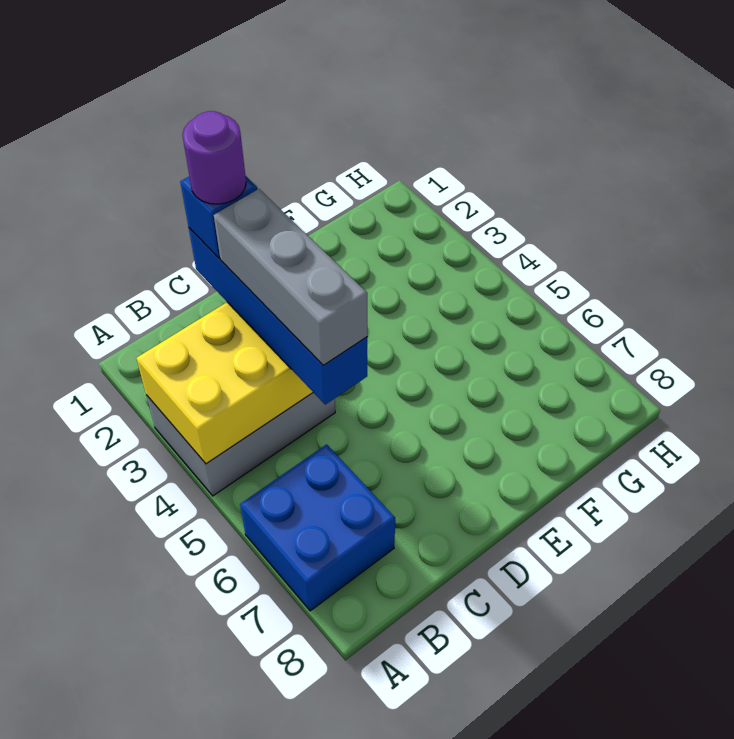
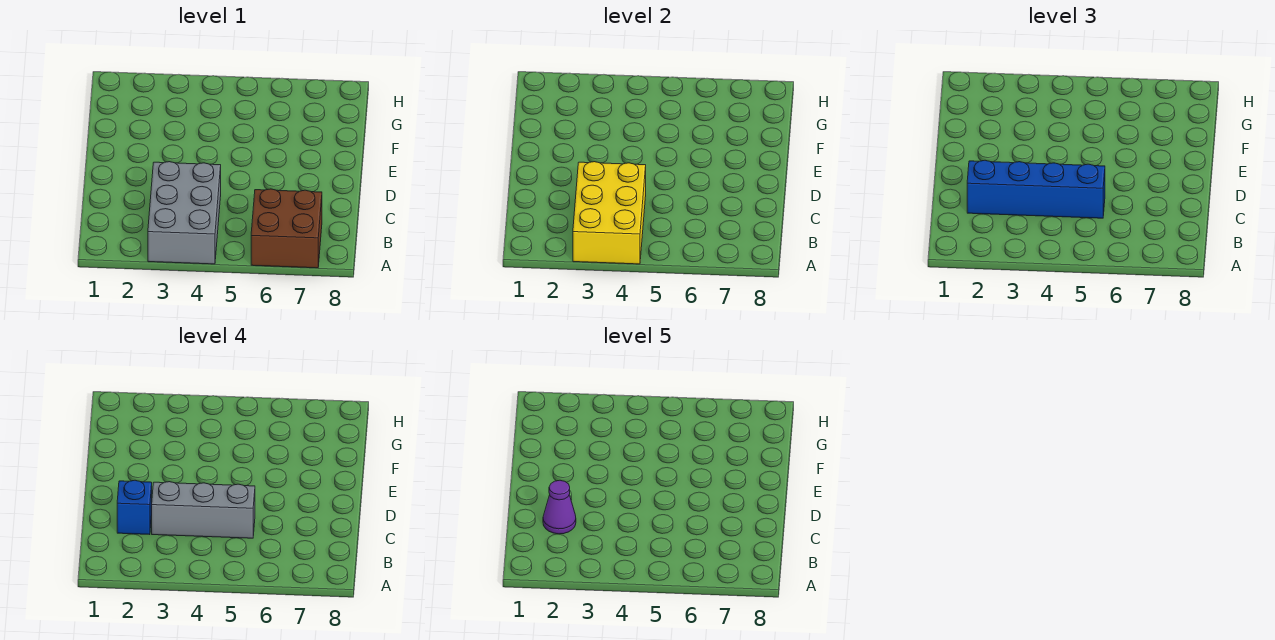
blue brick A6:B7 level 1 -> brown brick A6:B7 level 1
purple round brick C2 level 5 -> purple cone C2 level 5

